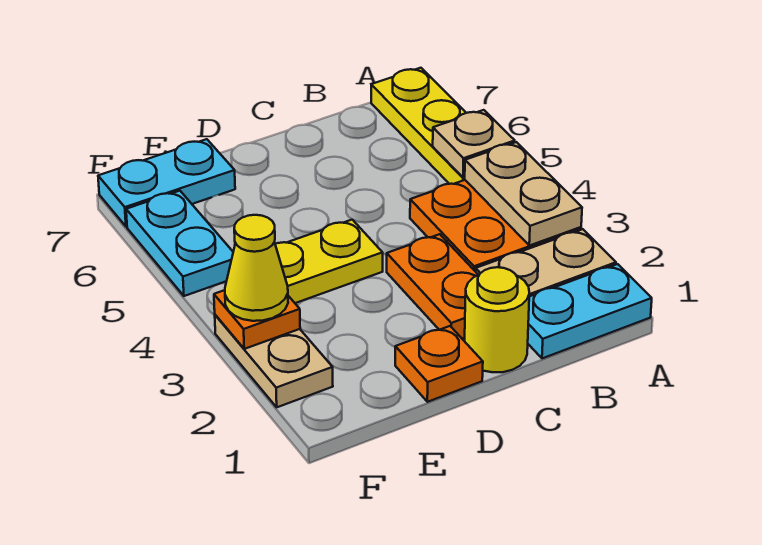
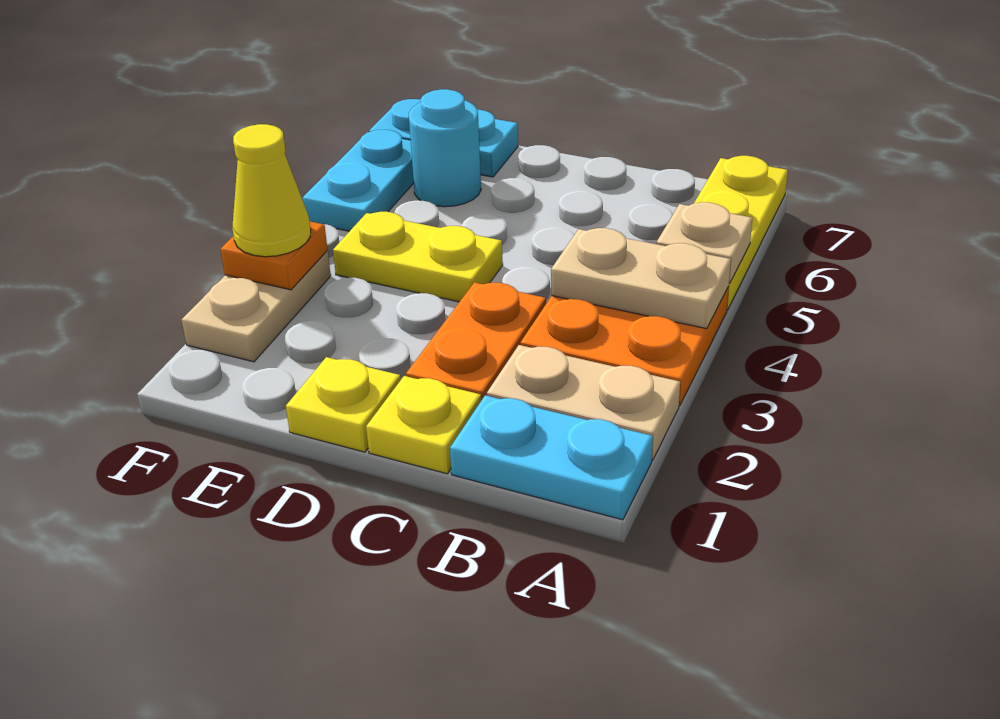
tan plate A3:A4 level 2 -> tan plate A4:B4 level 2
yellow round brick C1 level 1 -> yellow plate C1 level 1
orange plate D1 level 1 -> yellow plate D1 level 1
none -> cyan round brick E6 level 1

